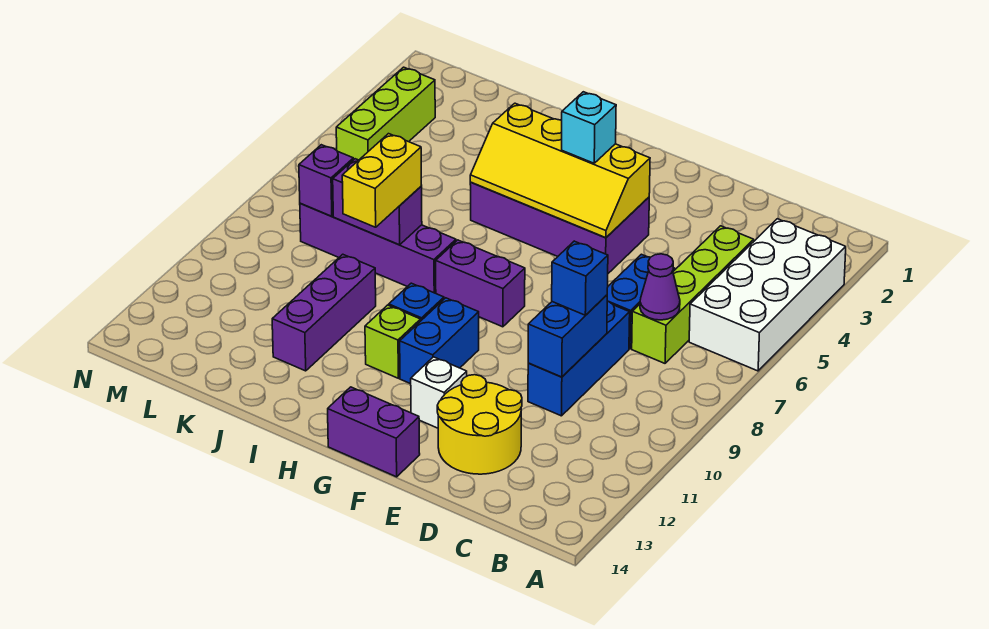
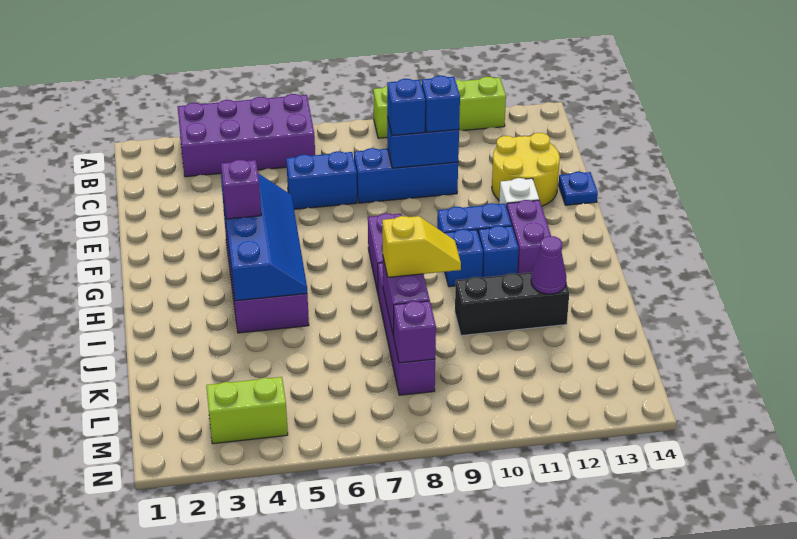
white brick A3:B6 level 1 -> purple brick A3:B6 level 1
lime brick C4:C7 level 1 -> lime brick A9:A12 level 1
purple cone C7 level 2 -> purple cone J12 level 2
none -> blue brick D10 level 3
none -> blue plate E14 level 1
yellow slope F4:I5 level 2 top 4 -> blue slope F4:I5 level 2 top 4
purple brick F14:G14 level 1 -> purple brick G12:H12 level 1
cyan brick G4 level 3 -> purple brick G4 level 3
lime brick H11 level 1 -> blue brick H11 level 1
yellow brick J8:J9 level 3 -> yellow slope J8:J9 level 3 top 8
purple brick J10:J12 level 1 -> black brick J10:J12 level 1
lime brick M3:M5 level 1 -> lime brick M3:M4 level 1

